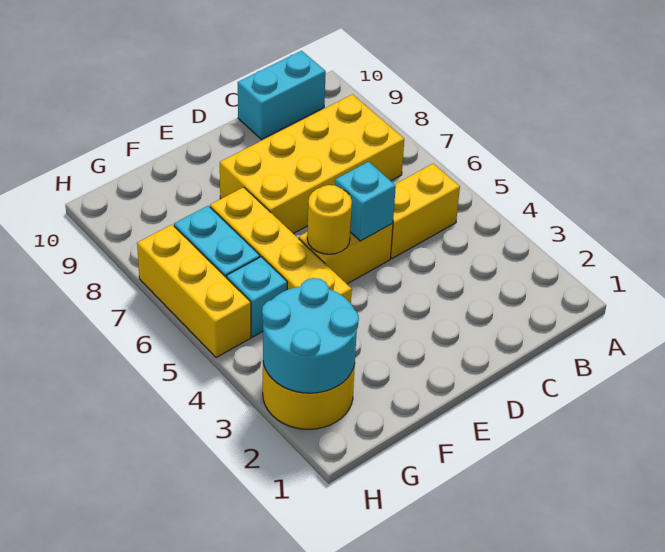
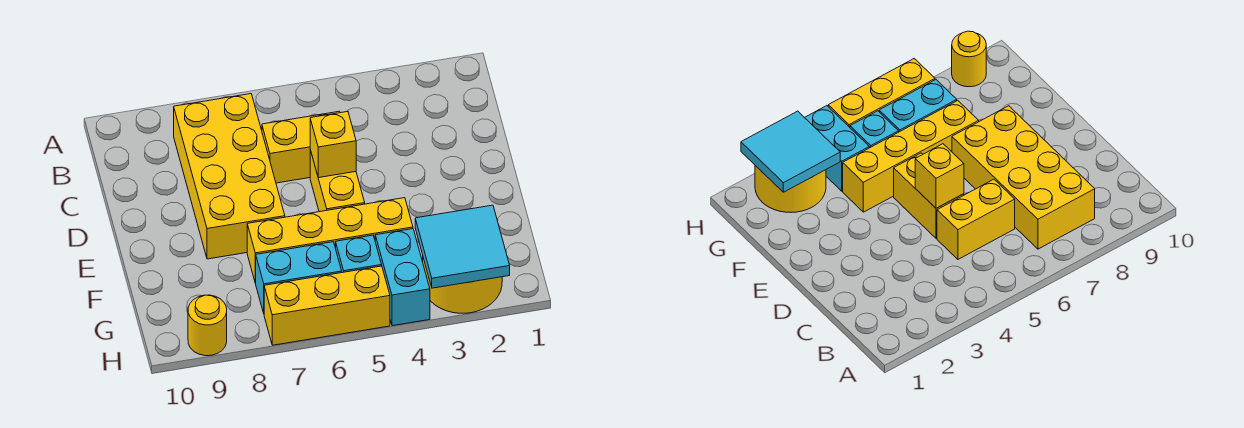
yellow brick B5:C5 level 1 -> yellow brick C5:C6 level 1
cyan brick B10:C10 level 1 -> cyan brick G4:H4 level 1
cyan brick D5 level 2 -> yellow brick D5 level 2
yellow round brick E5 level 2 -> yellow round brick H9 level 1
cyan round brick G2:H3 level 2 -> cyan tile G2:H3 level 2

